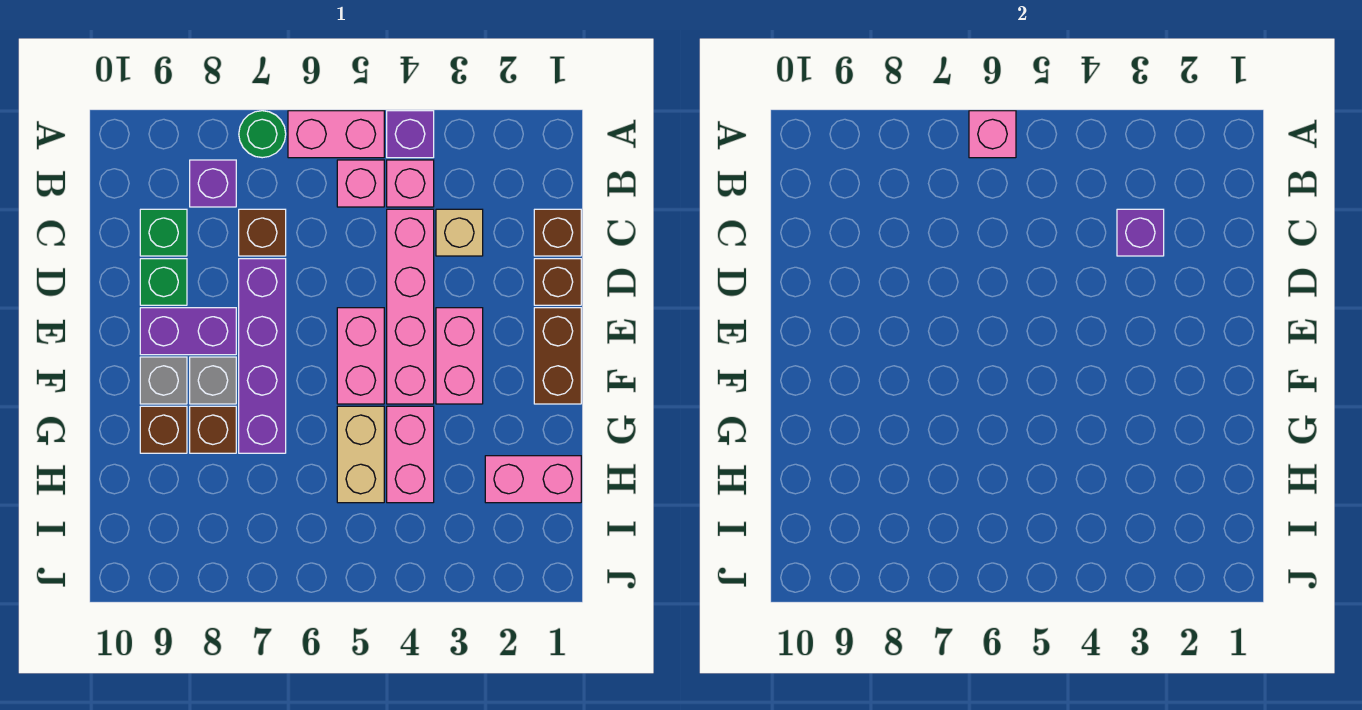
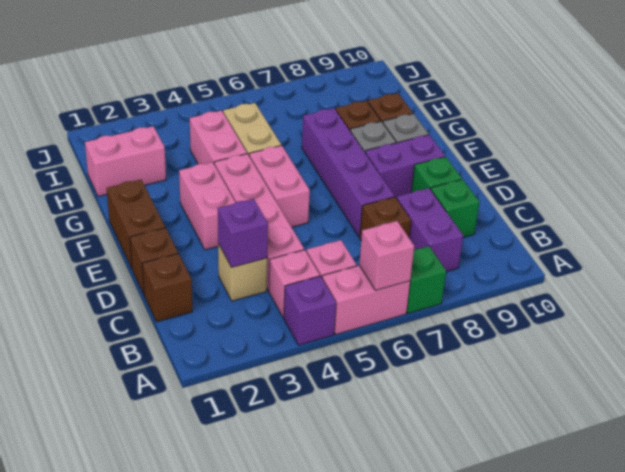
green round brick A7 level 1 -> green brick A7 level 1
purple brick B8 level 1 -> purple brick B8:C8 level 1

